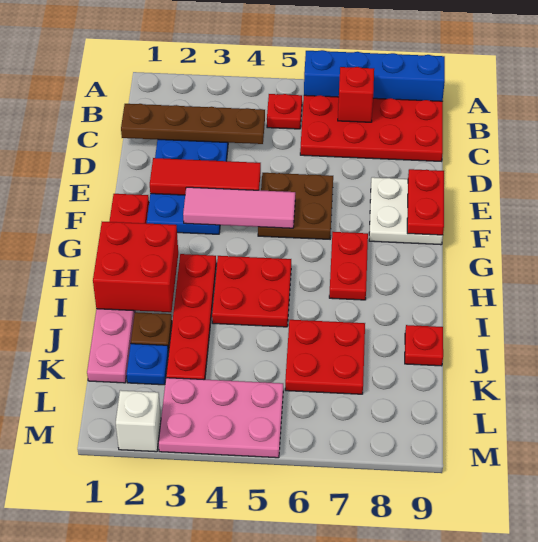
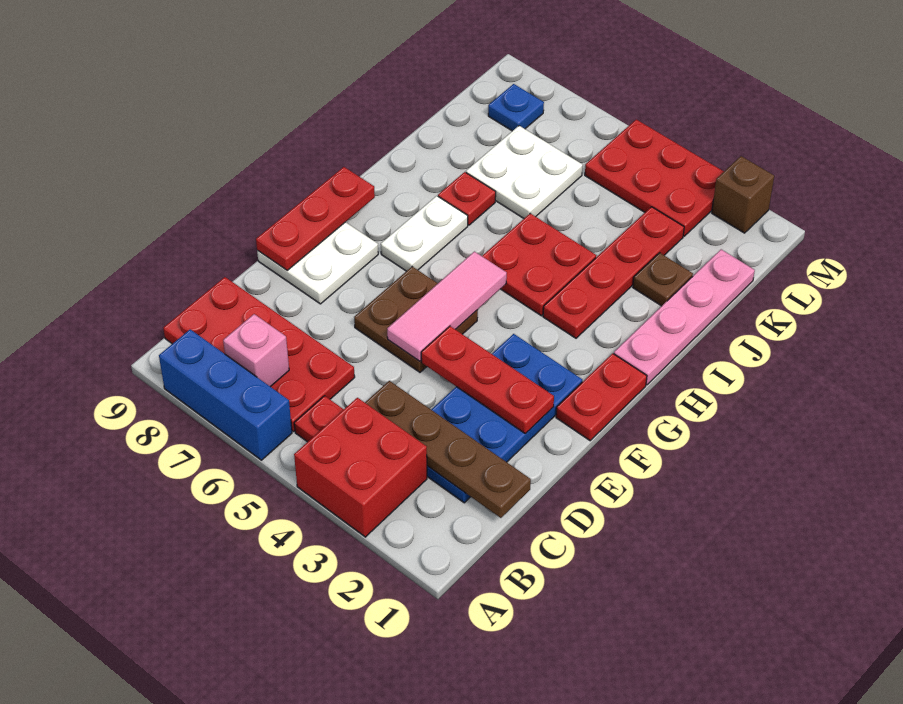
blue brick A6:A9 level 1 -> blue brick A6:A8 level 1
red brick B7 level 2 -> pink brick B7 level 2
red tile E2:E4 level 2 -> red plate E2:E4 level 2
red plate E9:F9 level 2 -> red plate E9:G9 level 2
pink tile F3:F5 level 2 -> pink tile E5:G5 level 2
red plate G7:H7 level 1 -> white plate G7:H7 level 1
red brick H1:I2 level 2 -> red brick A3:B4 level 1
red plate J6:K7 level 1 -> white plate J6:K7 level 1
red plate J9 level 1 -> red plate I7 level 1
blue plate K2 level 1 -> blue plate L8 level 1
pink plate L3:M5 level 1 -> red plate L3:M5 level 1
white brick M2 level 1 -> brown brick M2 level 1

